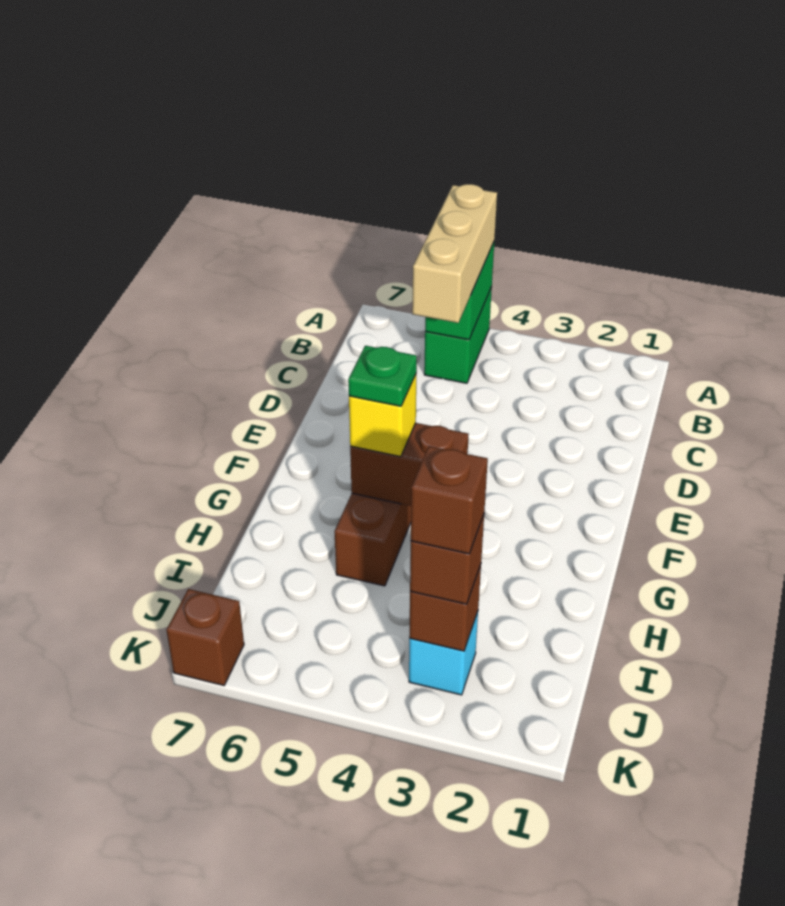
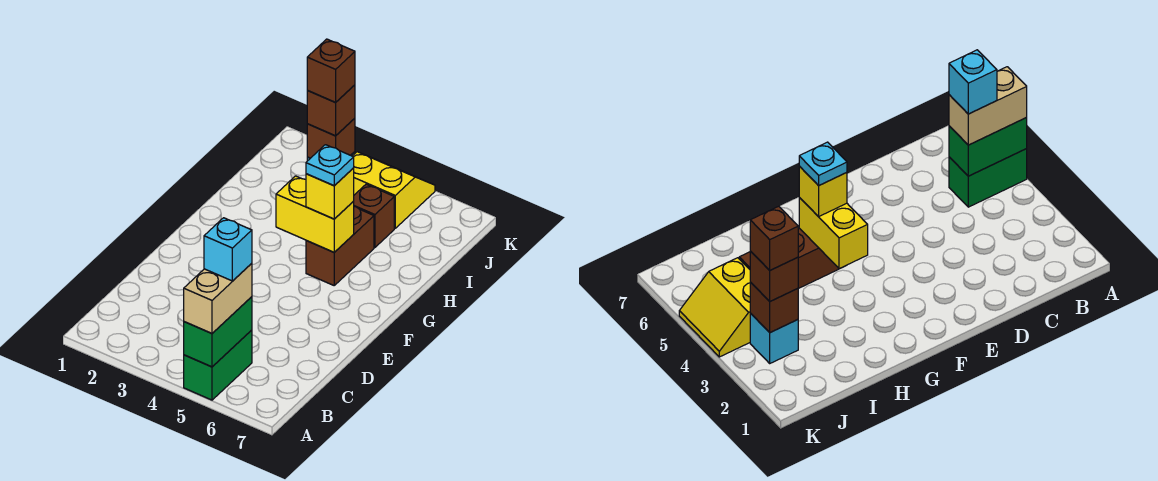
tan brick A5:C5 level 3 -> tan brick A5:B5 level 3
none -> cyan brick B5 level 4
brown brick G4:G5 level 2 -> yellow brick G4:G5 level 2
green plate G5 level 4 -> cyan plate G5 level 4
none -> yellow slope J4:K5 level 1 top J
brown brick K7 level 1 -> brown brick I5 level 1

